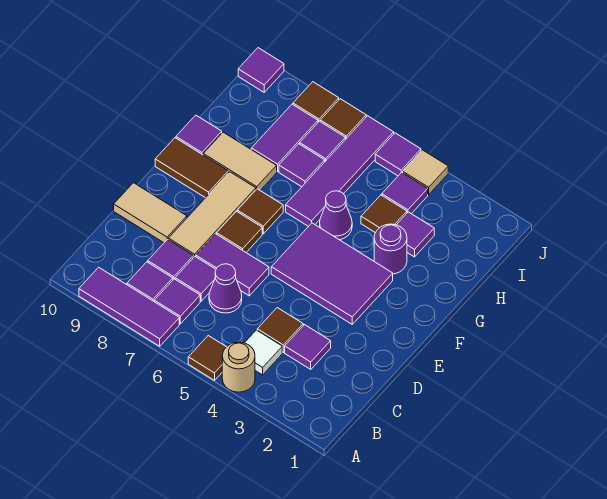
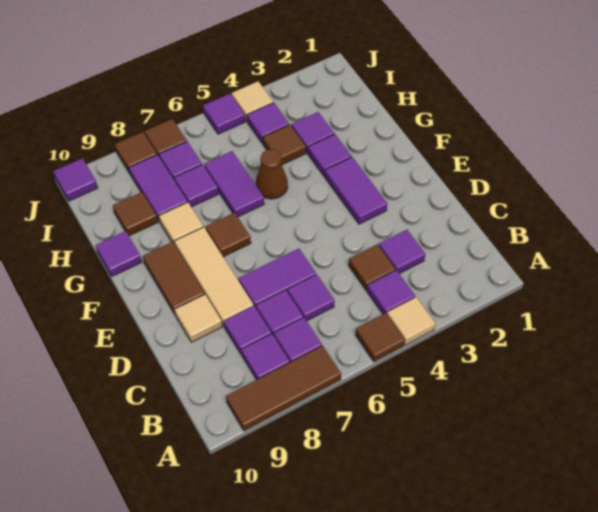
tan round brick A4 level 1 -> tan tile A4 level 1
purple tile A7:A9 level 1 -> brown tile A7:A9 level 1
white tile B4 level 1 -> purple tile B4 level 1
purple cone C6 level 1 -> purple tile C6 level 1
tan tile D9:D10 level 1 -> tan tile D9 level 1
purple tile E3:F5 level 1 -> purple tile E3:F3 level 1
brown tile E7 level 1 -> brown tile H9 level 1
brown tile F9:F10 level 1 -> brown tile E9:F9 level 1
purple round brick G3 level 1 -> purple tile G3 level 1
purple cone G5 level 1 -> brown cone G5 level 1
purple tile G6:J6 level 1 -> purple tile G6:H6 level 1
tan tile G8:G9 level 1 -> tan tile G8 level 1

